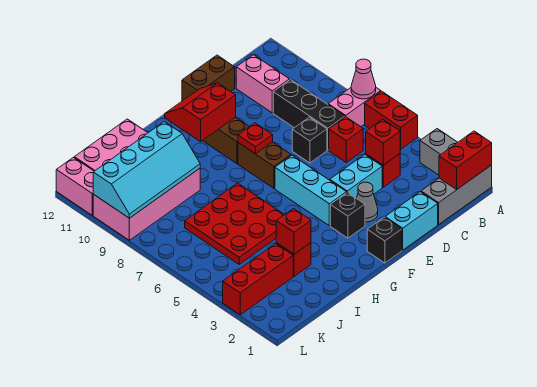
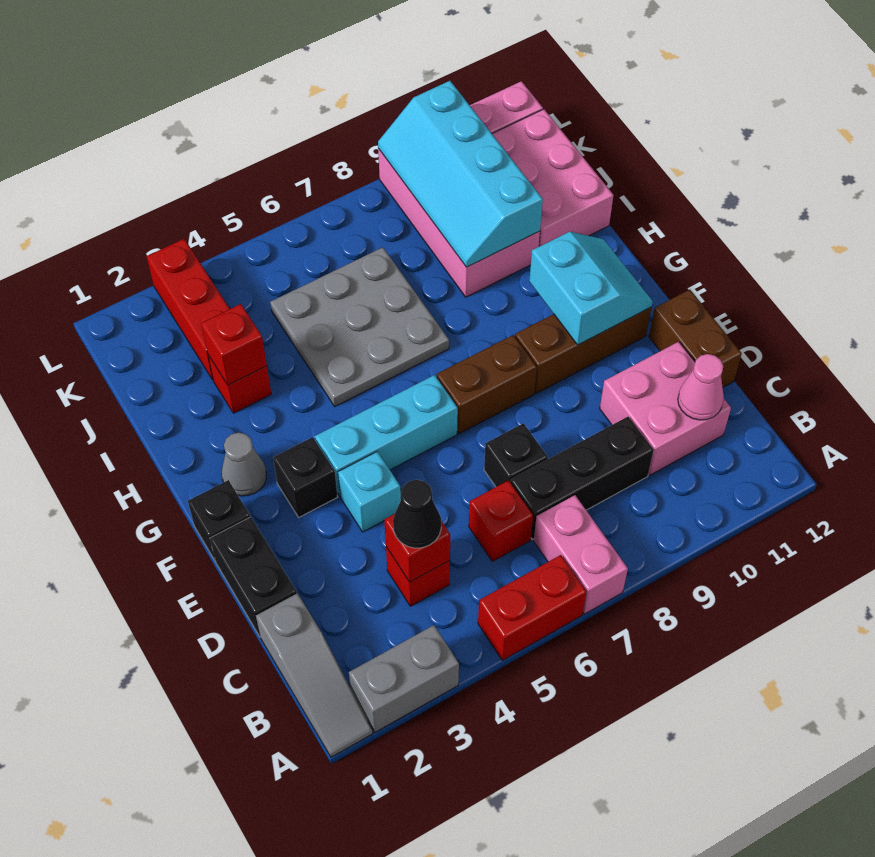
grey brick A1:C1 level 1 -> grey slope A1:C1 level 1 top C
red brick A1:B1 level 2 -> none
pink cone A7 level 2 -> pink cone C11 level 2
none -> black cone C4 level 3
pink brick C10:C11 level 1 -> pink brick C10:D11 level 1
cyan brick D1:E1 level 1 -> black brick D1:E1 level 1
cyan brick D4:E4 level 1 -> cyan brick E4 level 1
grey cone E3 level 1 -> grey cone G2 level 1
red plate F8 level 2 -> none
red slope F10:G11 level 2 top 10 -> cyan slope F10:G11 level 2 top 10
red plate H5:J7 level 1 -> grey plate H5:J7 level 1

